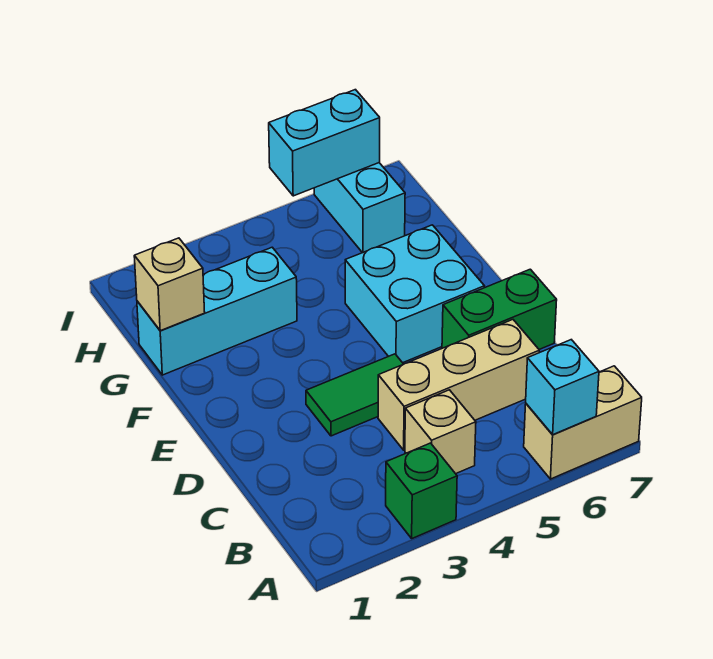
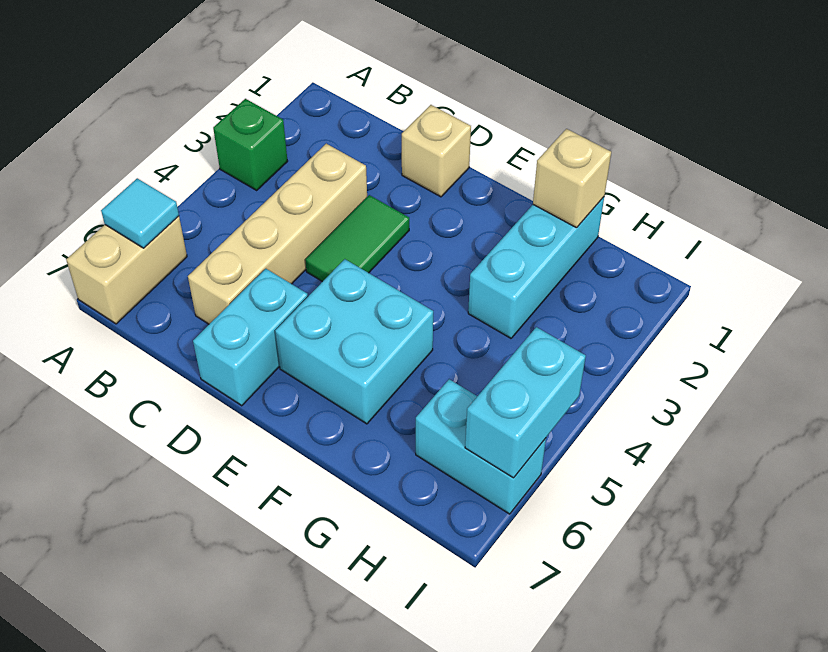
cyan brick A6 level 2 -> cyan tile A6 level 2
tan brick B4 level 1 -> tan brick D1 level 1
tan brick C4:C6 level 1 -> tan brick C3:C6 level 1
green brick D6:D7 level 1 -> cyan brick D6:D7 level 1

